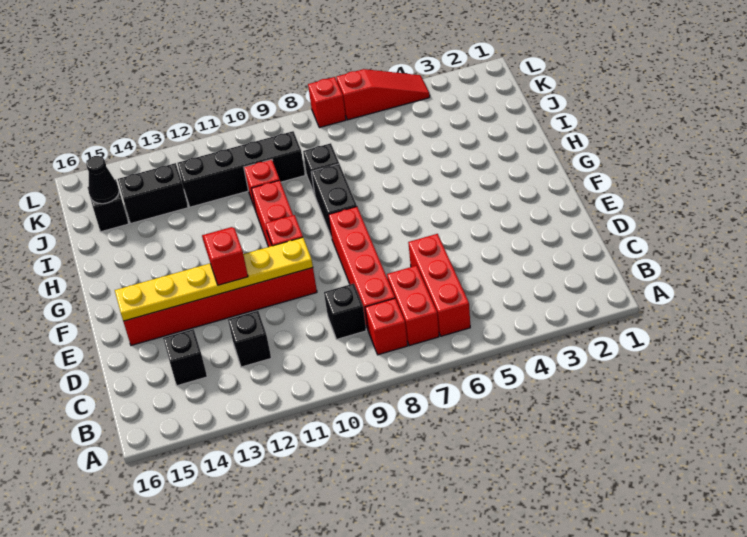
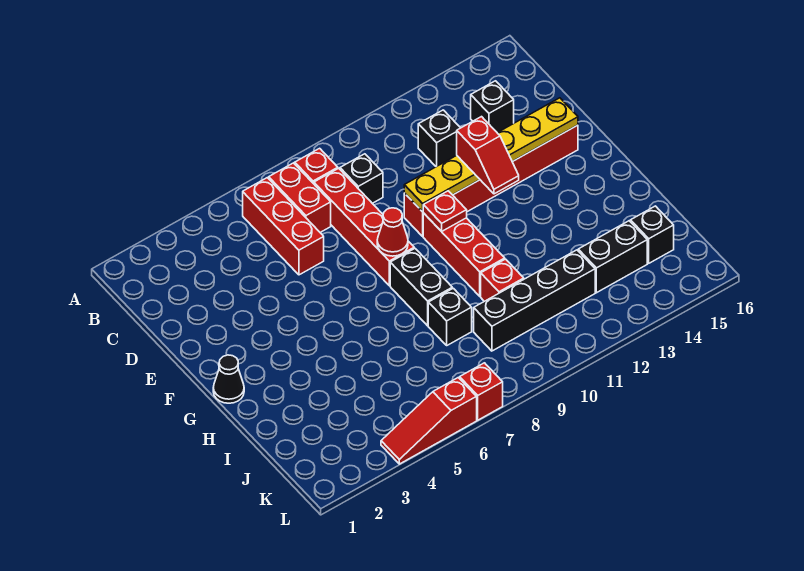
none -> red cone F8 level 2
black cone J15 level 2 -> black cone G1 level 1

